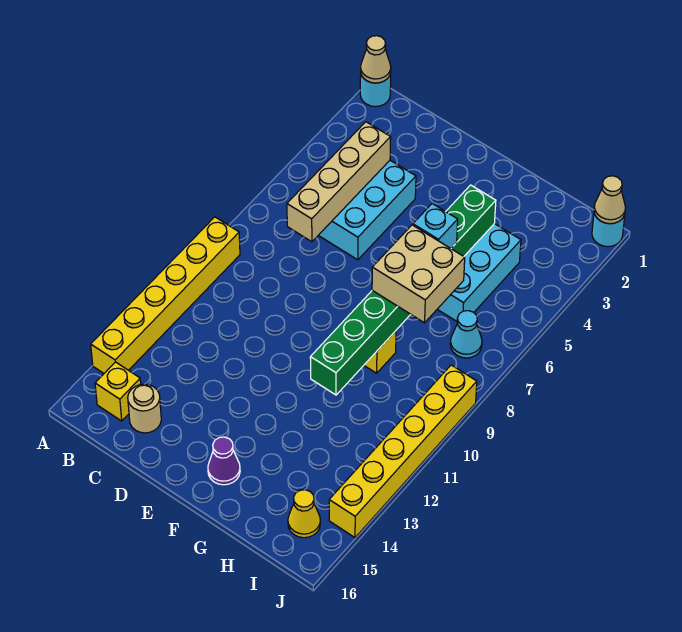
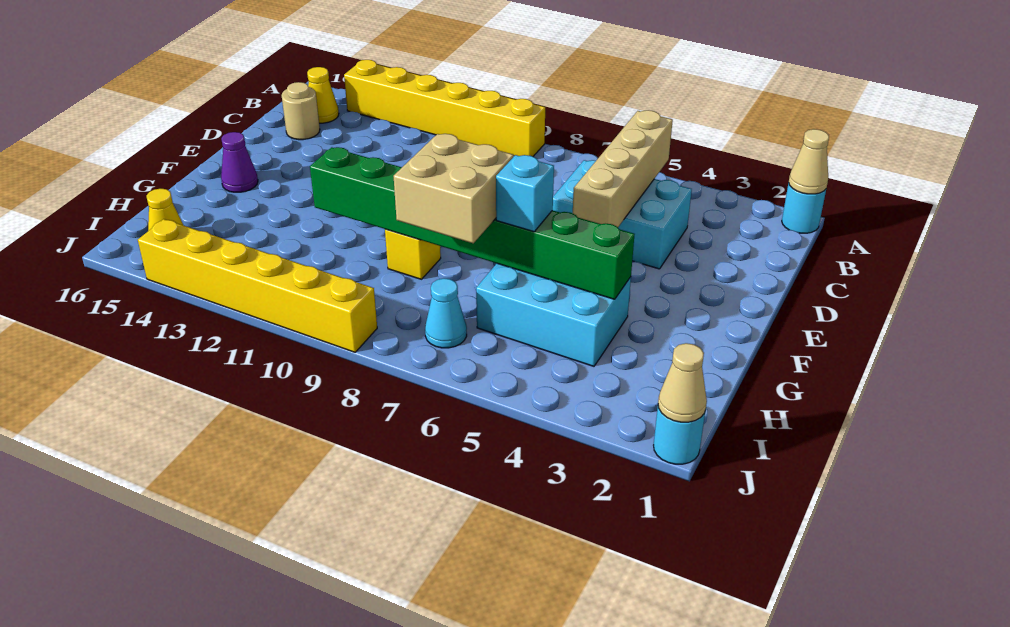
yellow brick B15 level 1 -> yellow cone B15 level 1
tan brick C4:C7 level 2 -> tan brick B5:E5 level 2

